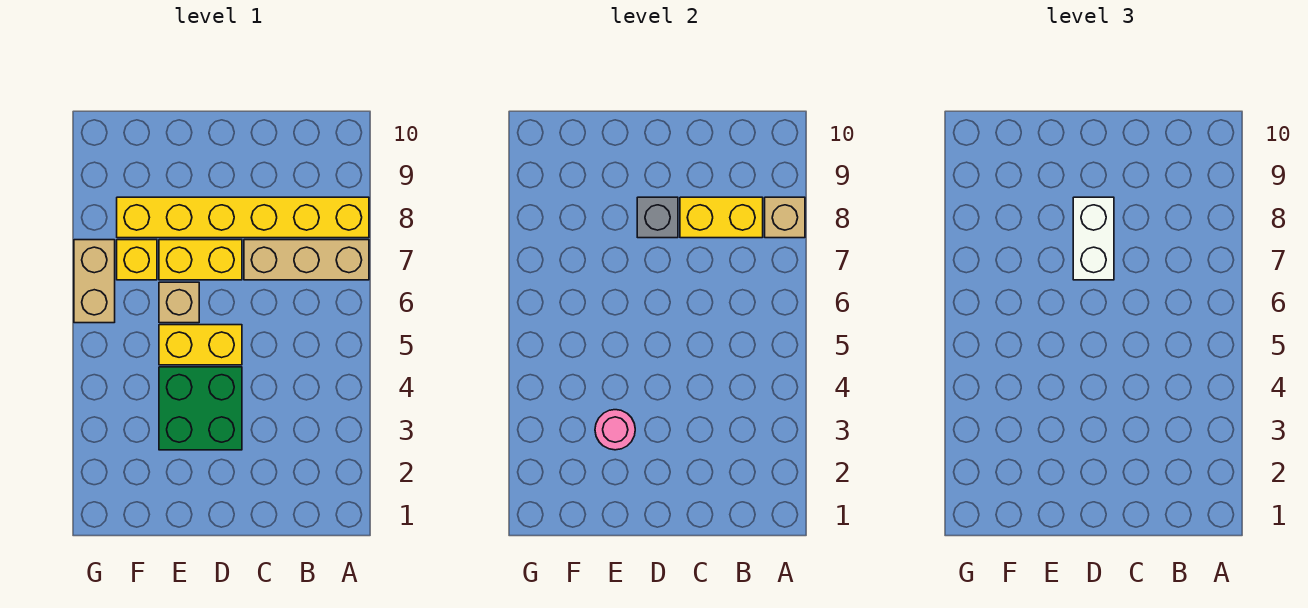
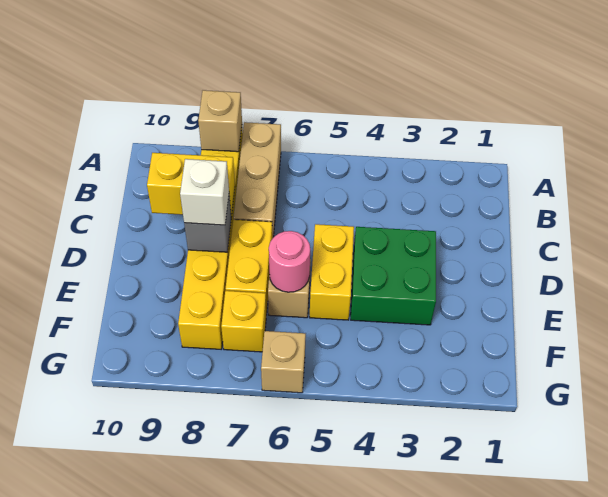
yellow brick B8:C8 level 2 -> yellow brick C8:C9 level 2
white brick D7:D8 level 3 -> white brick D8 level 3
pink round brick E3 level 2 -> pink round brick E6 level 2
tan brick G6:G7 level 1 -> tan brick G6 level 1

